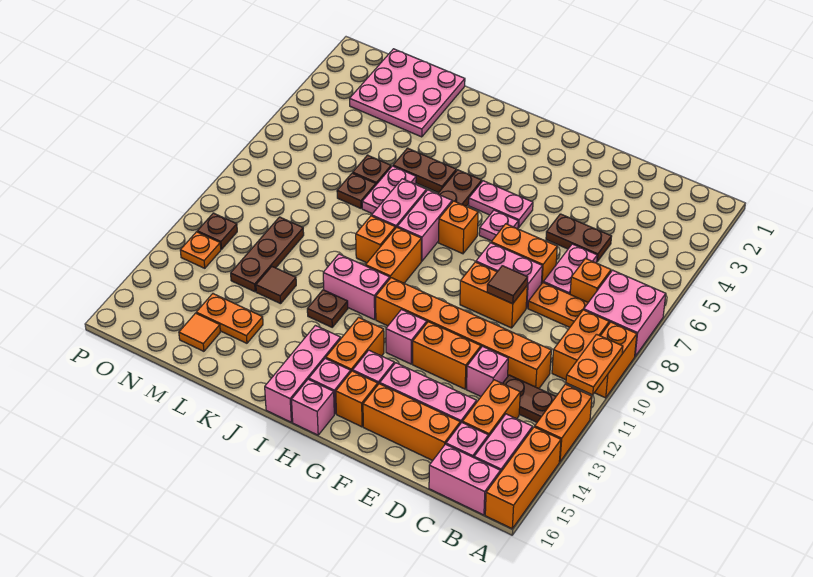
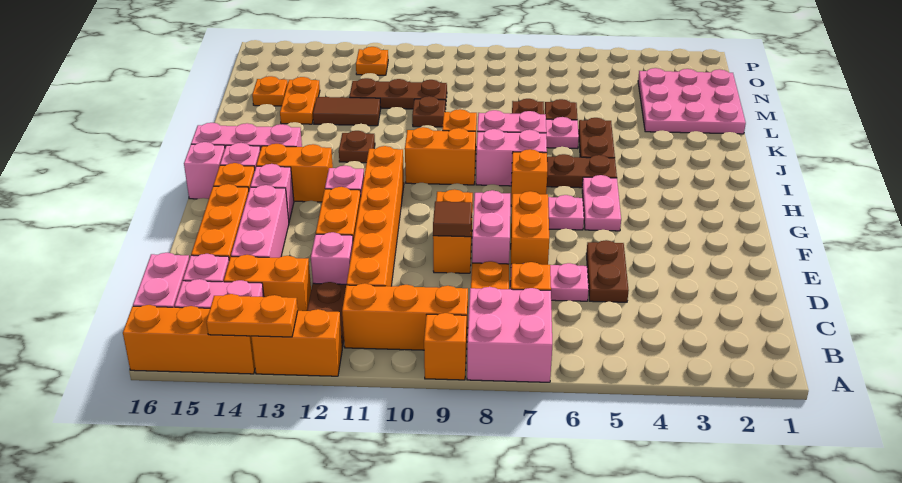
orange brick A9:A10 level 1 -> orange brick A9 level 1
orange plate A10:A11 level 2 -> orange plate A13:A14 level 2
orange brick B9:B10 level 1 -> orange brick B9:B11 level 1
pink brick I11:J11 level 1 -> none
brown tile L12 level 1 -> brown tile L12:L13 level 1
orange tile M15 level 1 -> orange plate M15 level 1
brown plate O11 level 1 -> brown plate L10 level 1

